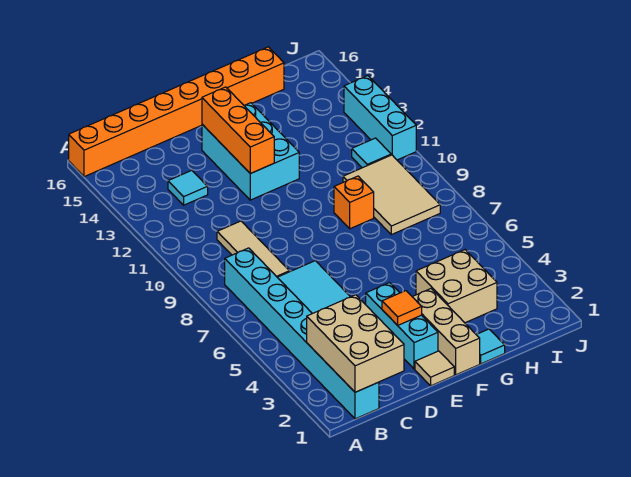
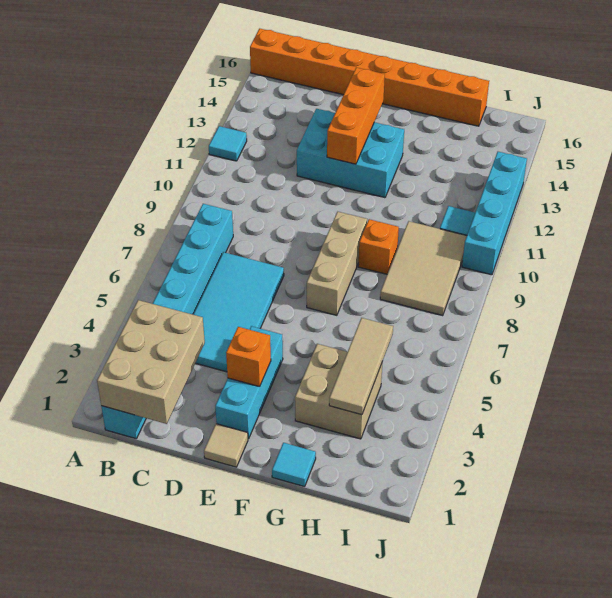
tan tile C8:C10 level 1 -> tan tile H3:H5 level 2
cyan tile C13 level 1 -> cyan tile A12 level 1
orange tile E3 level 2 -> orange brick E3 level 2
cyan brick E12:F14 level 1 -> cyan brick D12:F13 level 1
tan brick F1:F3 level 1 -> tan brick F7:F9 level 1
cyan brick J11:J13 level 1 -> cyan brick J10:J13 level 1

